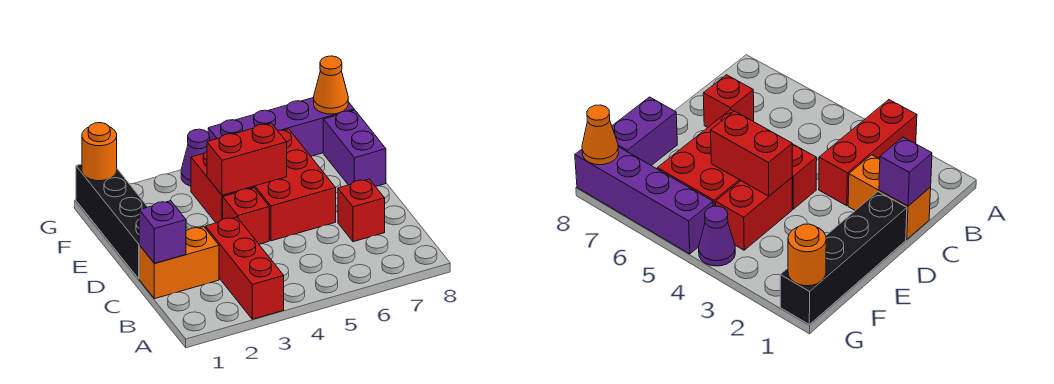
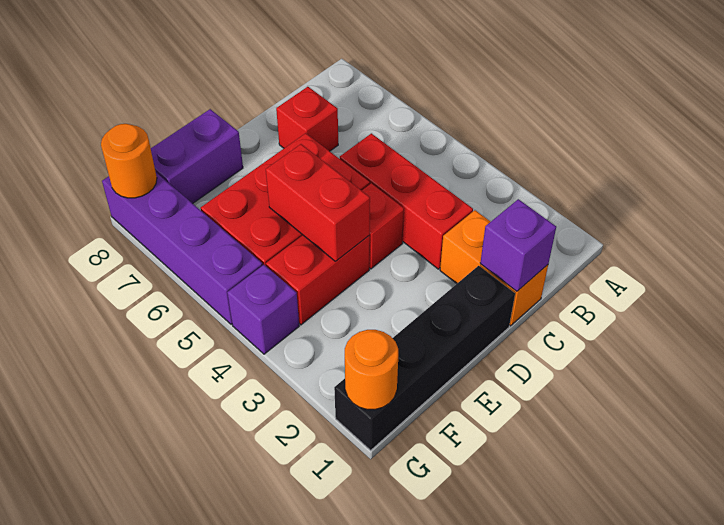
red brick A3:C3 level 1 -> red brick C3:C5 level 1
purple cone G4 level 1 -> purple brick G4 level 1
orange cone G8 level 2 -> orange round brick G8 level 2

